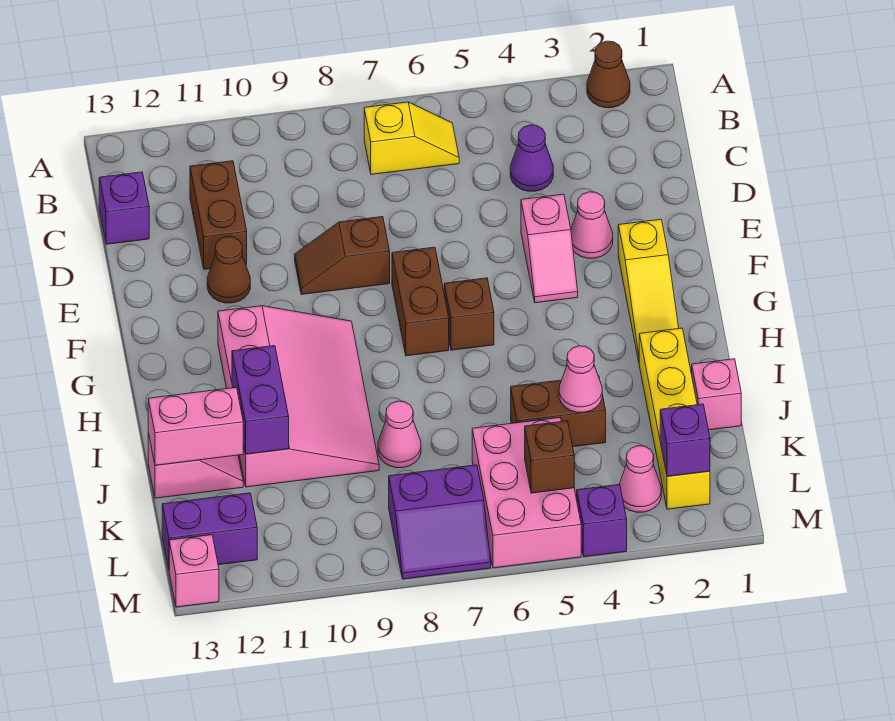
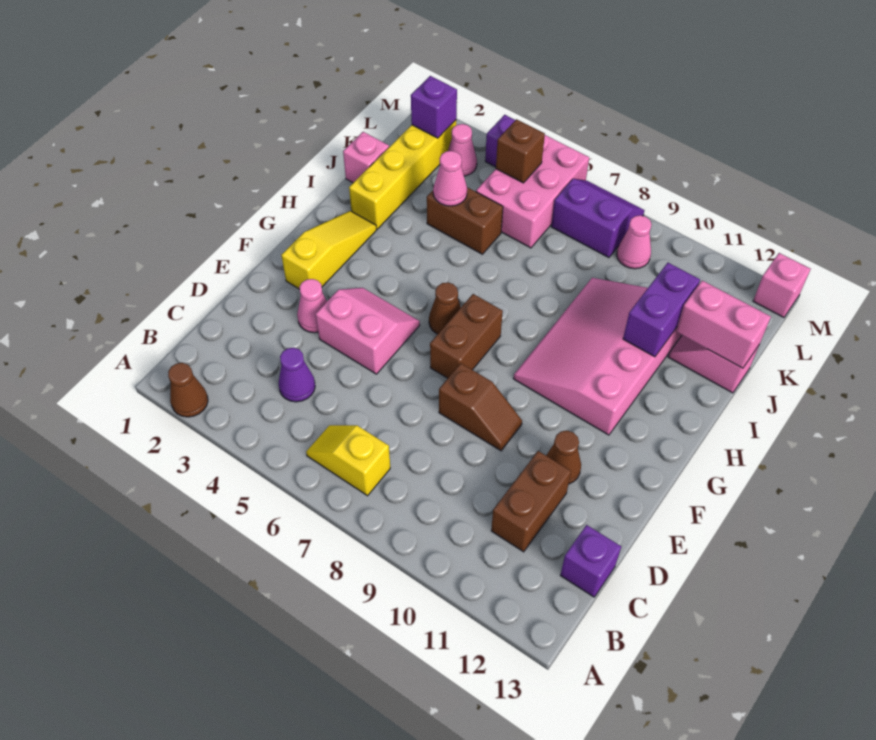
pink slope E4:F4 level 1 top E -> pink slope E4:F5 level 1 top E
brown brick G6 level 1 -> brown cone G6 level 1
pink cone J8 level 1 -> pink cone L9 level 1
purple brick L12:L13 level 1 -> none

